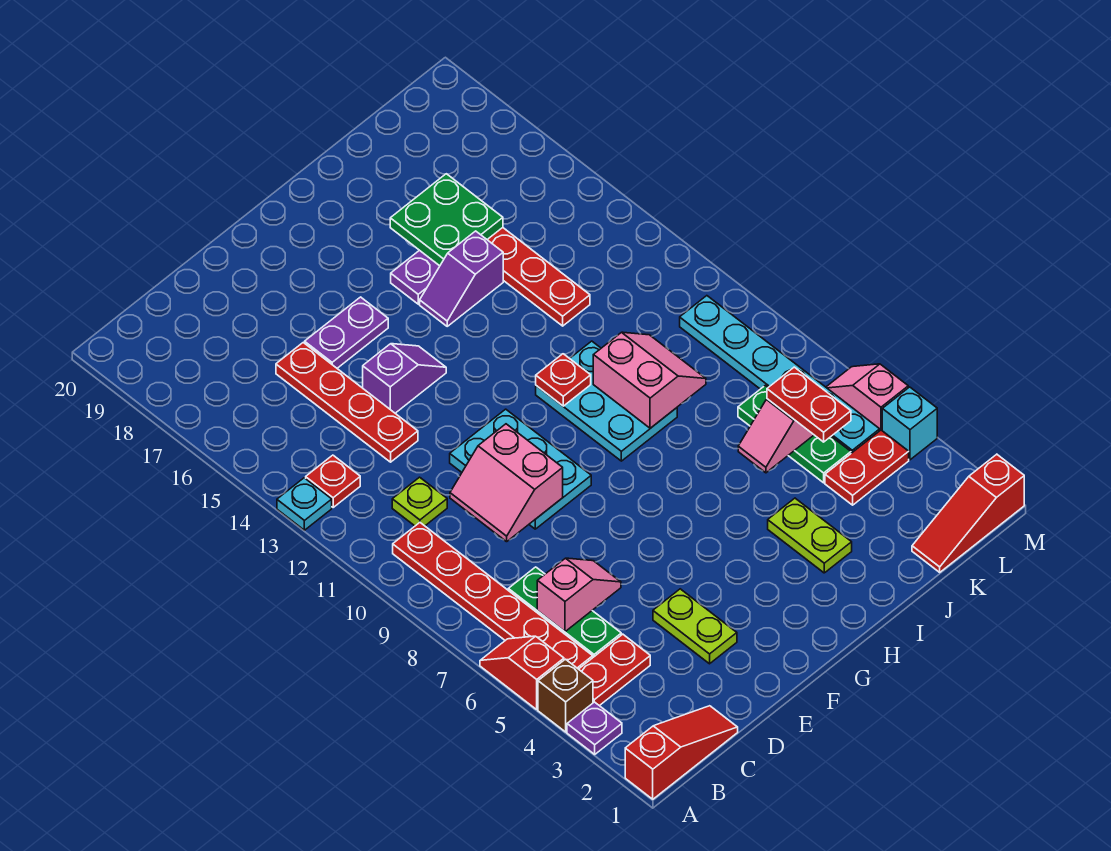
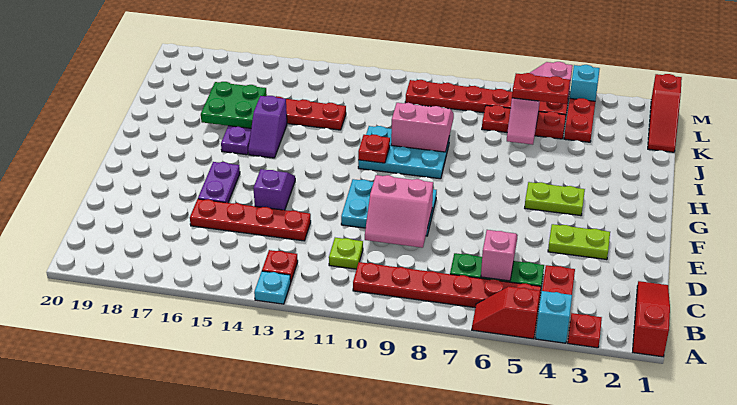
purple plate A3 level 1 -> red plate A3 level 1
brown brick A4 level 1 -> cyan brick A4 level 1
lime plate I3:I4 level 1 -> lime plate G4:G5 level 1
green plate K5:K7 level 1 -> red plate K5:K7 level 1
cyan plate L5:L10 level 1 -> red plate L5:L10 level 1

